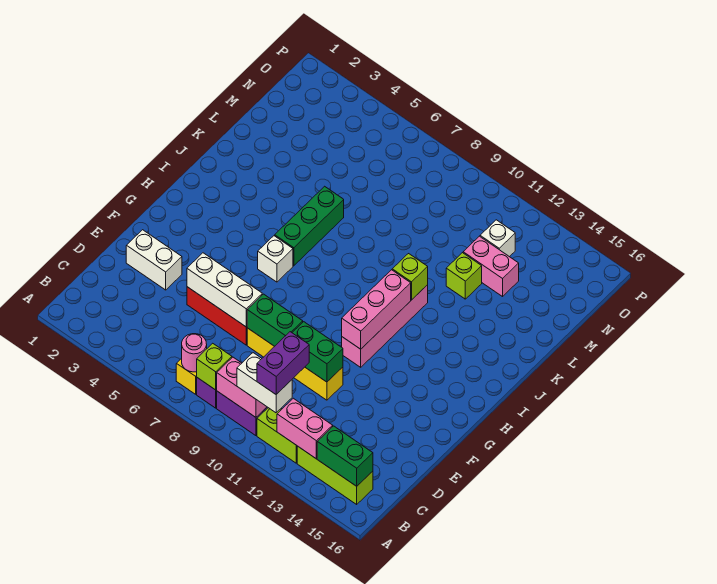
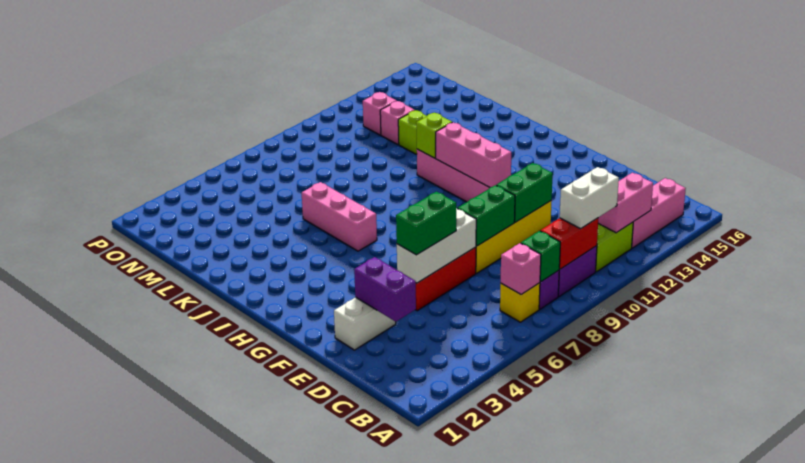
pink round brick B7 level 2 -> pink brick B7 level 2
lime brick B8 level 2 -> green brick B8 level 2
pink brick B9:B10 level 2 -> red brick B9:B10 level 2
purple brick B11:C11 level 4 -> purple brick D3:E3 level 2
lime brick B13:B15 level 1 -> pink brick B13:B15 level 1
green brick B14:B15 level 2 -> green brick E5:E6 level 3
white brick H6 level 1 -> none
green brick I6:K6 level 1 -> pink brick I6:K6 level 1
pink brick M12:M13 level 1 -> pink brick M12 level 1
white brick N12 level 1 -> pink brick N12 level 1

